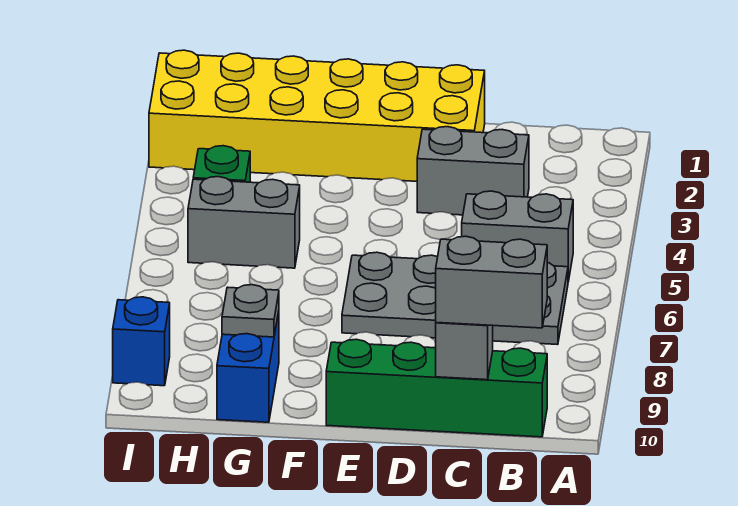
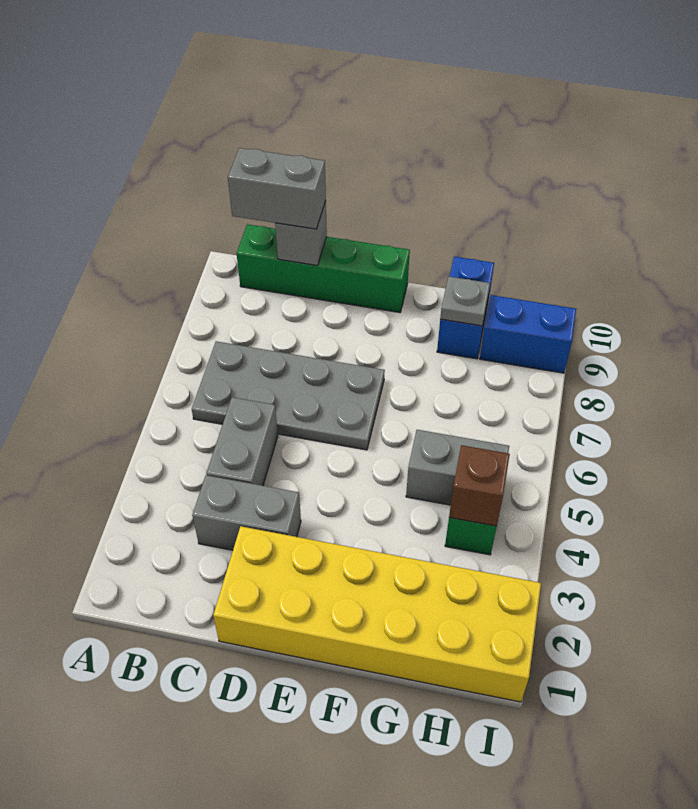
grey brick B5:C5 level 1 -> grey brick C4:C5 level 1
none -> brown brick H4 level 2
blue brick I9 level 1 -> blue brick H9:I9 level 1

